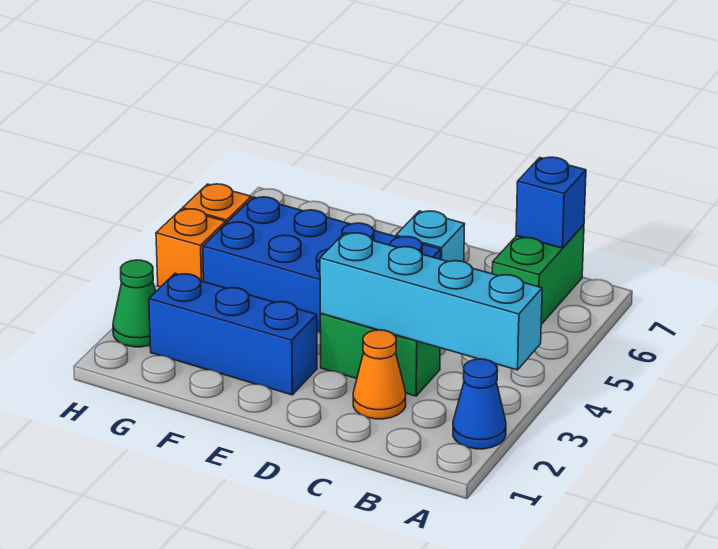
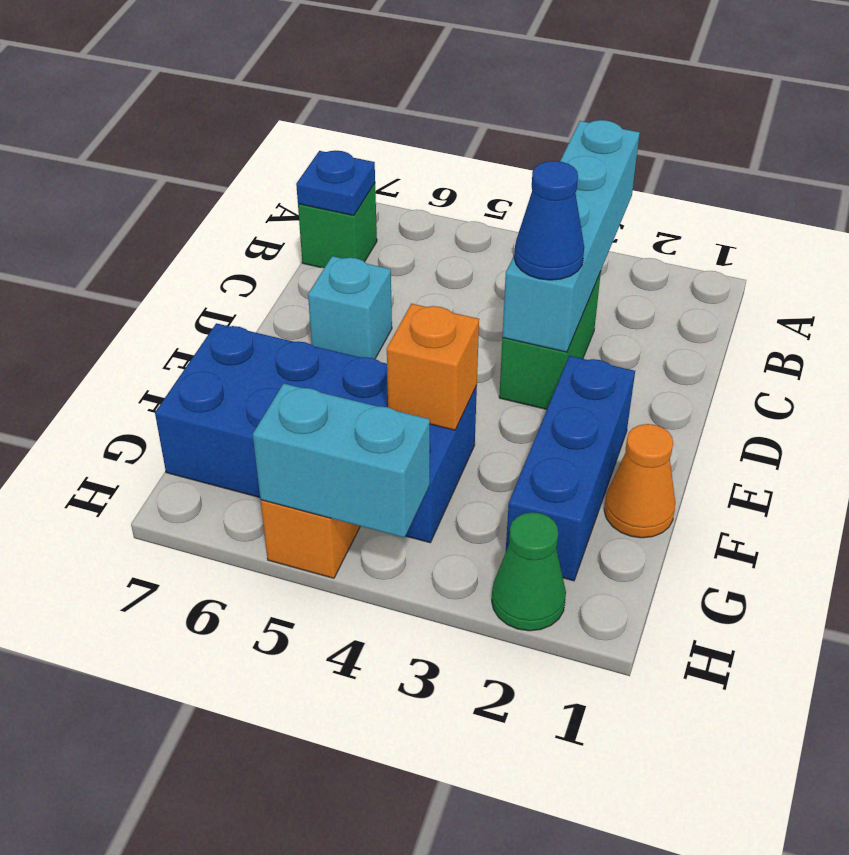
blue cone A2 level 1 -> blue cone D3 level 3
green brick B6:B7 level 1 -> green brick B7 level 1
blue brick B7 level 2 -> blue plate B7 level 2
orange cone C2 level 1 -> orange cone F1 level 1
blue brick D4:G5 level 1 -> blue brick F4:G7 level 1
orange brick H4 level 1 -> orange brick F4 level 2
none -> cyan brick H4:H5 level 2

